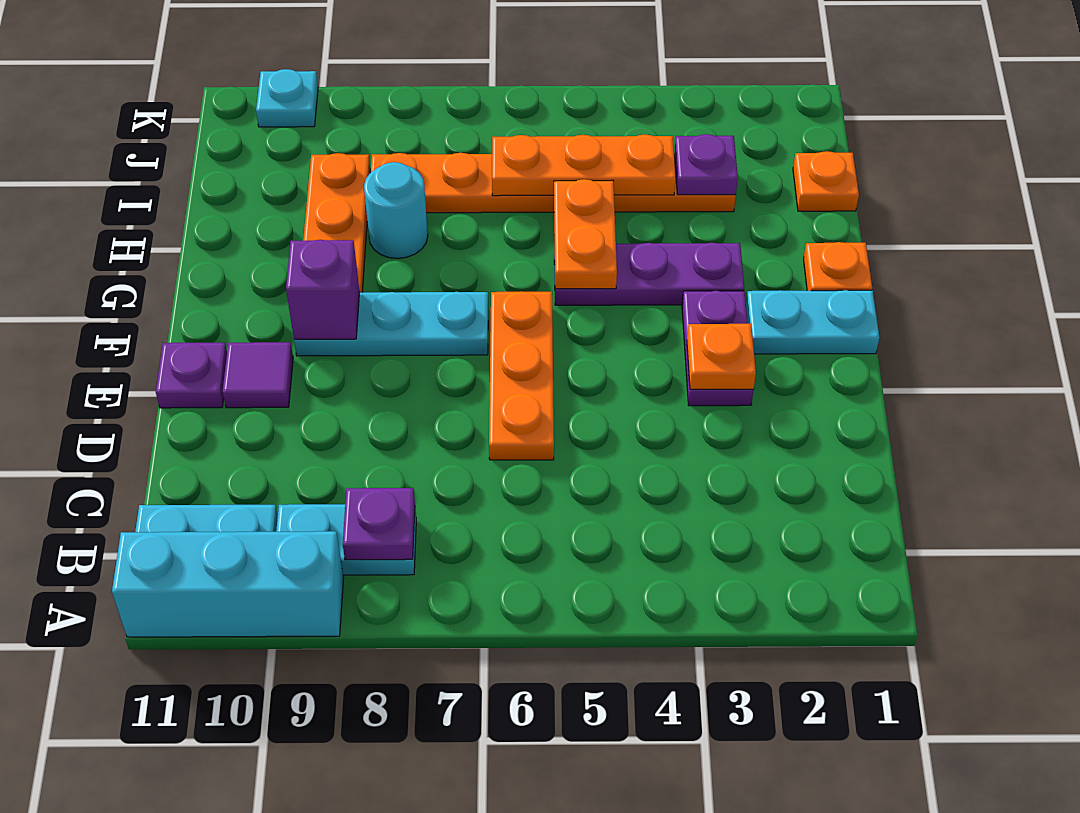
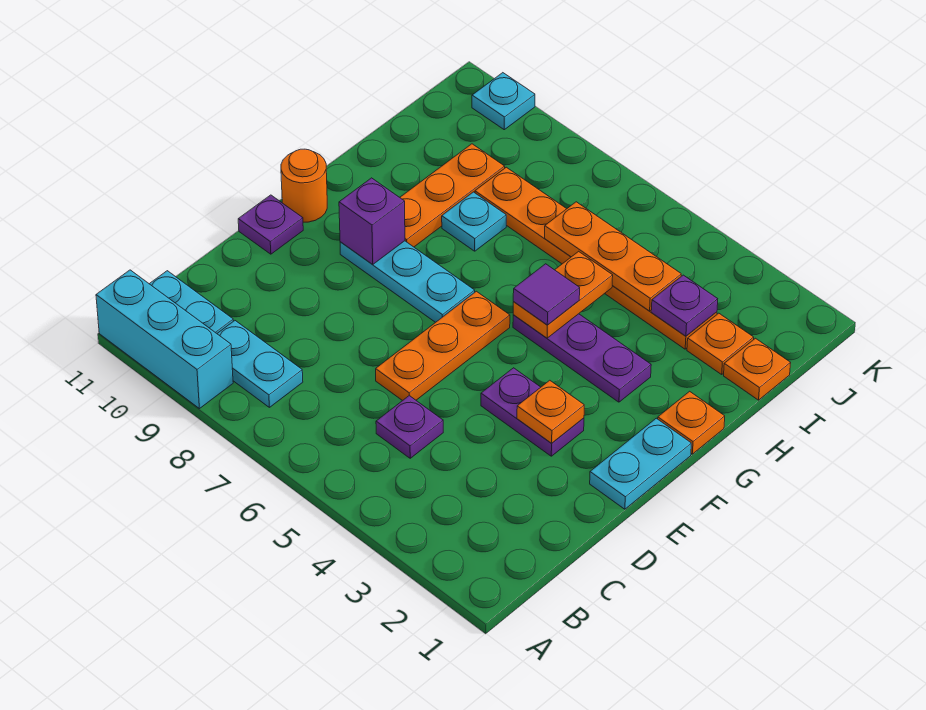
purple plate B8 level 2 -> purple plate C5 level 1
purple plate E3:F3 level 1 -> purple plate E3:E4 level 1
purple tile E10 level 1 -> purple tile G5 level 3
cyan plate F1:F2 level 1 -> cyan plate E1:F1 level 1
none -> orange round brick F11 level 1
cyan round brick H8 level 1 -> cyan plate H8 level 1
none -> orange plate I2 level 1

